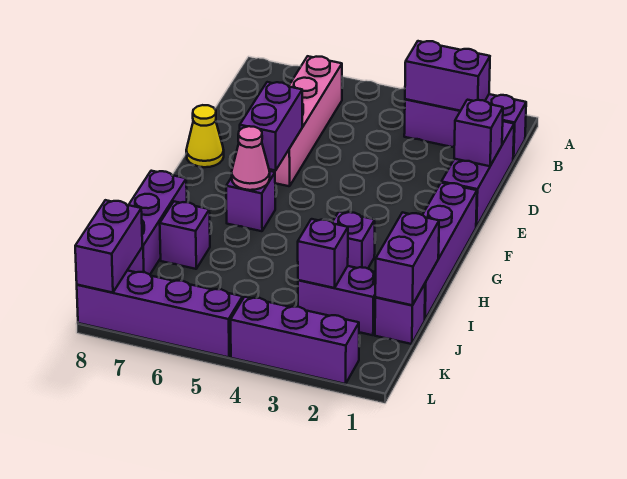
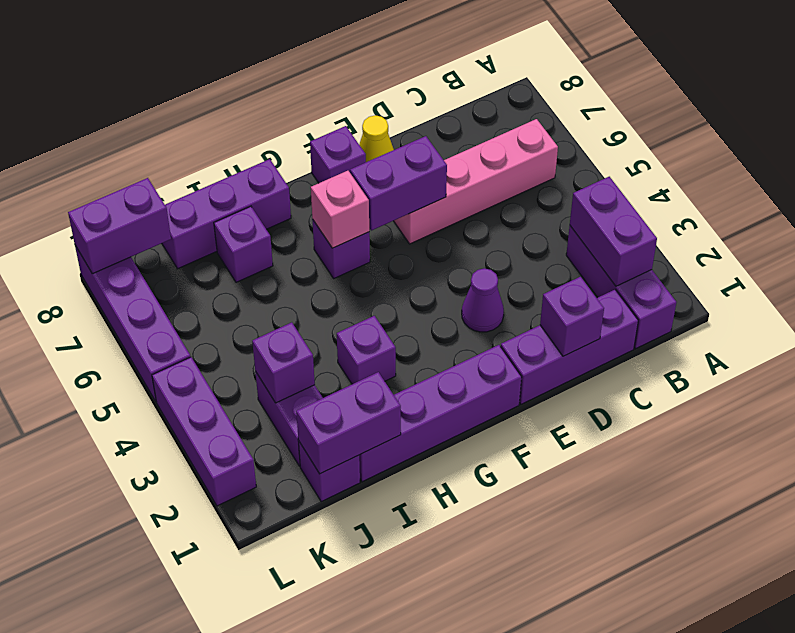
none -> purple cone E3 level 1
none -> purple brick F8 level 1
pink cone G6 level 2 -> pink brick G6 level 2

